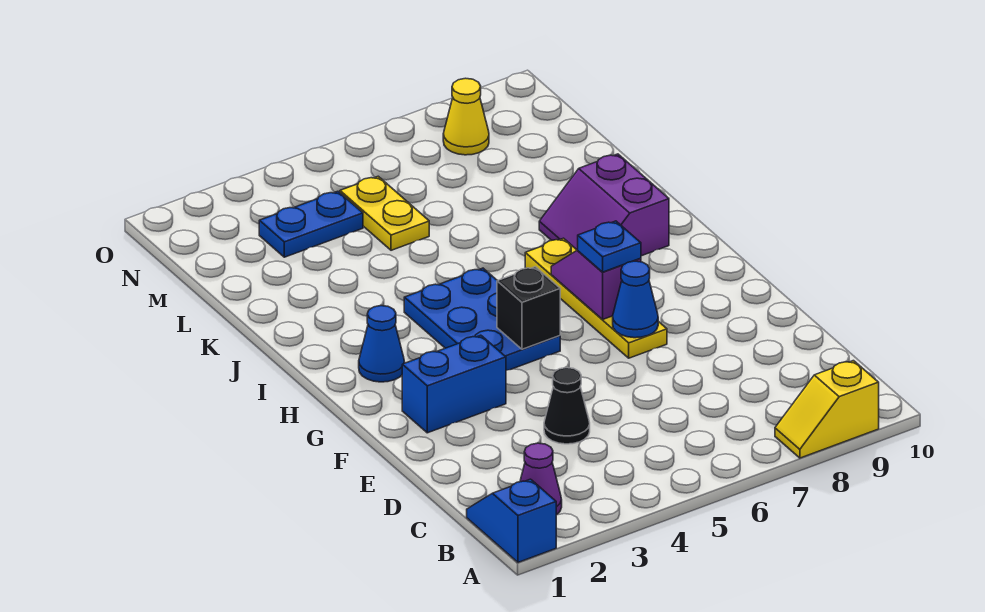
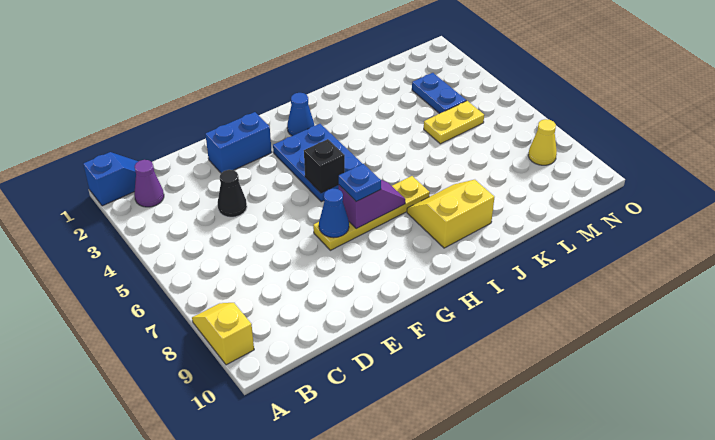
blue brick F2:F3 level 1 -> blue brick E2:F2 level 1
blue plate G4:I5 level 1 -> blue plate G3:H5 level 1
purple slope I8:J9 level 1 top 9 -> yellow slope I8:J9 level 1 top 9

